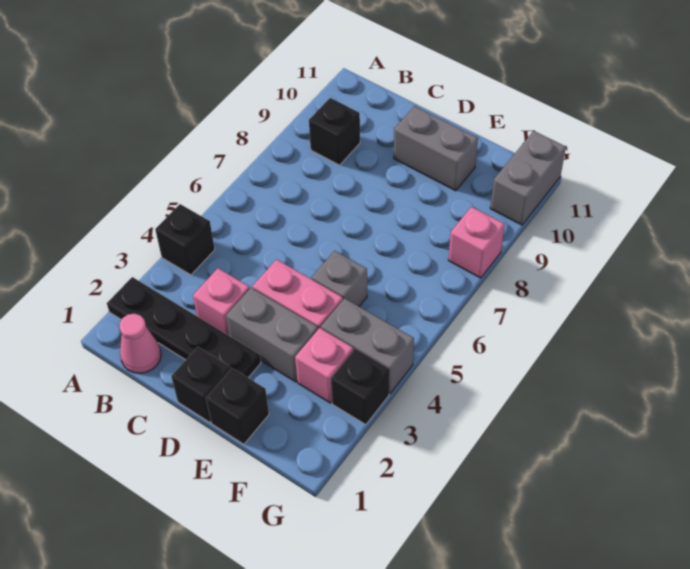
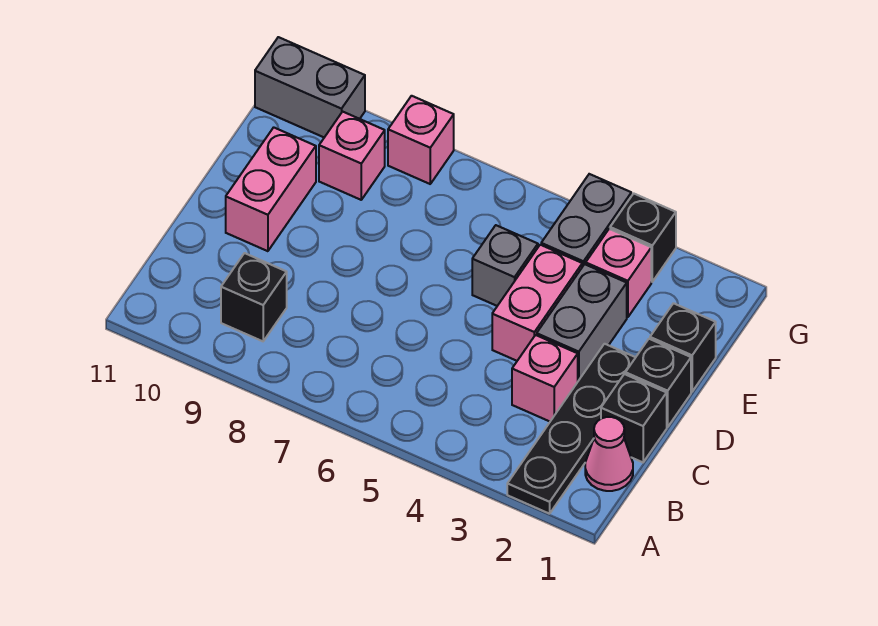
black brick A4 level 1 -> black brick C1 level 1
grey brick D10:E10 level 1 -> pink brick D10:E10 level 1
none -> pink brick F9 level 1

